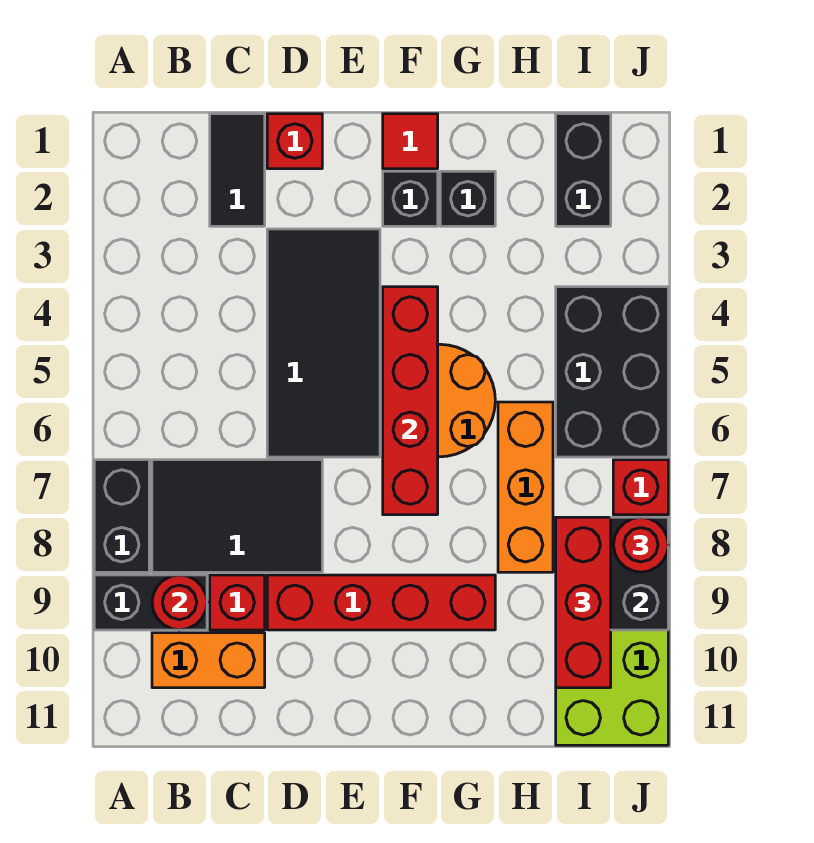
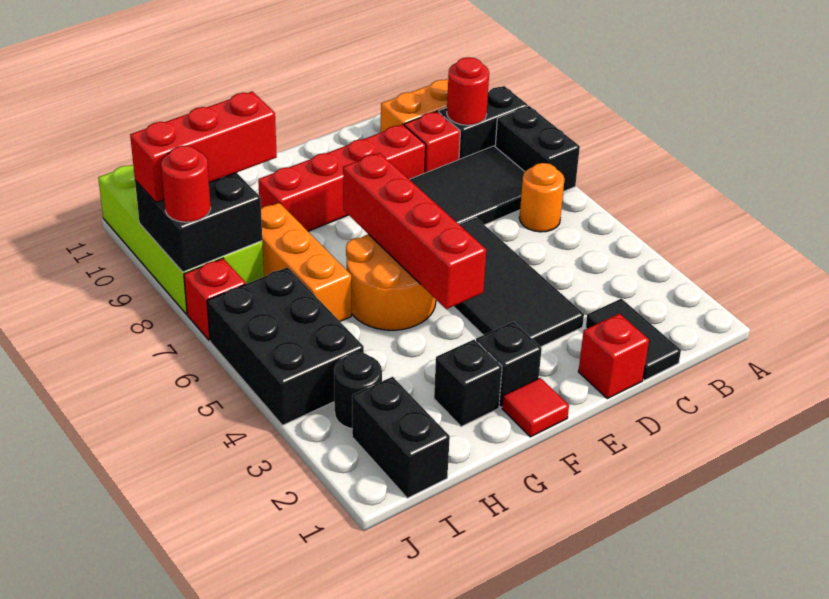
none -> orange round brick B6 level 1
none -> black round brick I3 level 1
red brick I8:I10 level 3 -> red brick H9:J9 level 3

